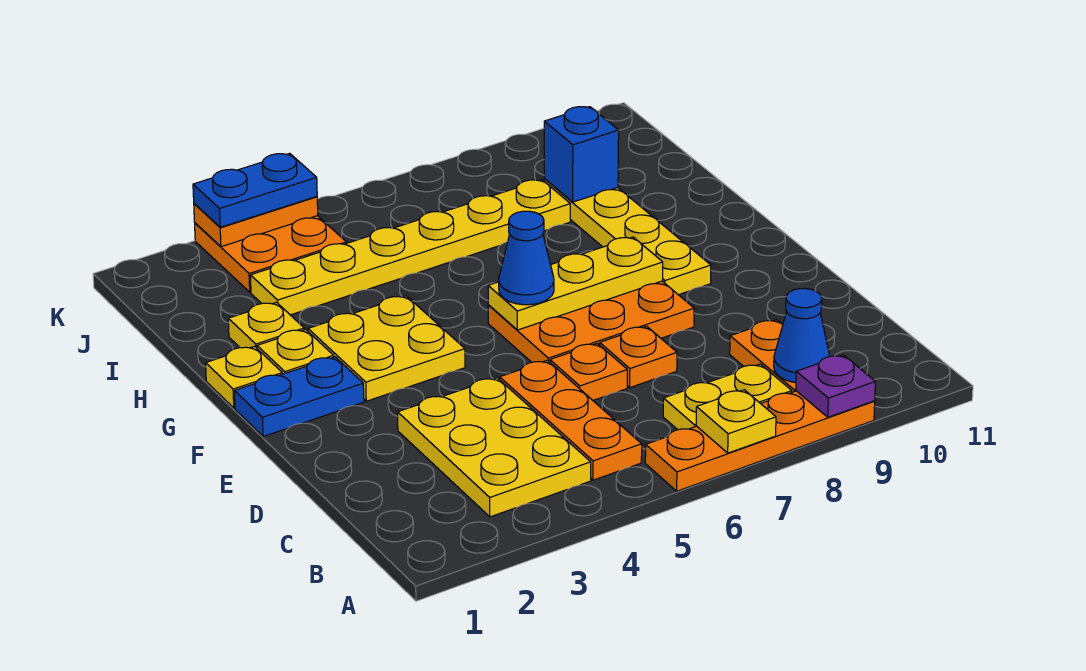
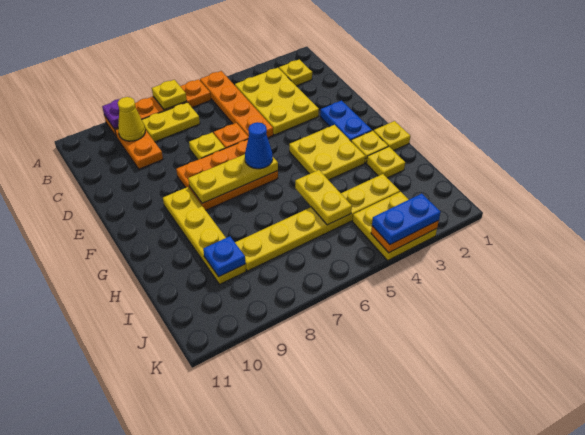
none -> yellow plate B2 level 1
orange plate B5:D5 level 1 -> orange plate A5:D5 level 1
blue cone B9 level 2 -> yellow cone B9 level 2
orange plate D7 level 1 -> yellow plate D7 level 1
blue plate F1:F2 level 1 -> blue plate E2:F2 level 1
none -> yellow plate H5:I5 level 2
blue brick I9 level 2 -> blue plate I9 level 2
orange plate J3:K4 level 1 -> yellow plate J3:K4 level 1

